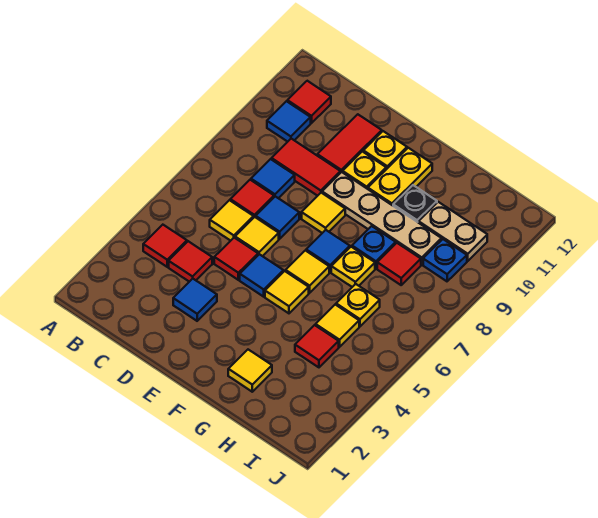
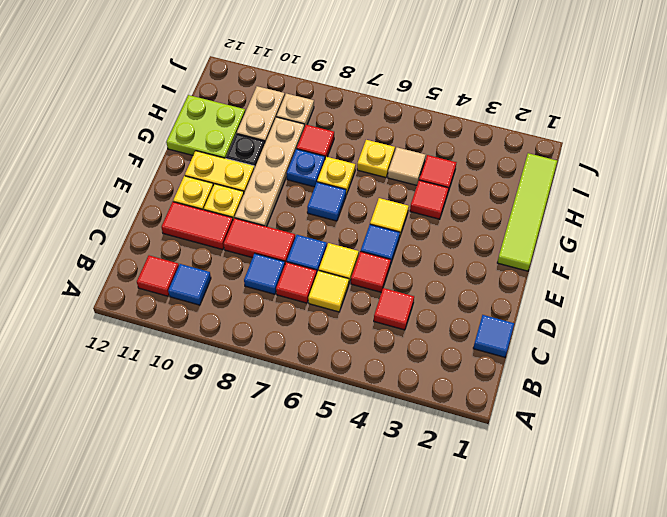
red tile B4 level 1 -> red tile G4 level 1
red tile C9:D9 level 1 -> red tile D8:D9 level 1
blue tile D3 level 1 -> blue tile C1 level 1
yellow tile E8 level 1 -> none
none -> lime tile F1:I1 level 1
yellow tile F6 level 1 -> none
yellow tile G2 level 1 -> none
none -> lime plate G11:H12 level 1
yellow tile H5 level 1 -> tan tile H5 level 1
blue plate I9 level 1 -> tan plate I9 level 1

